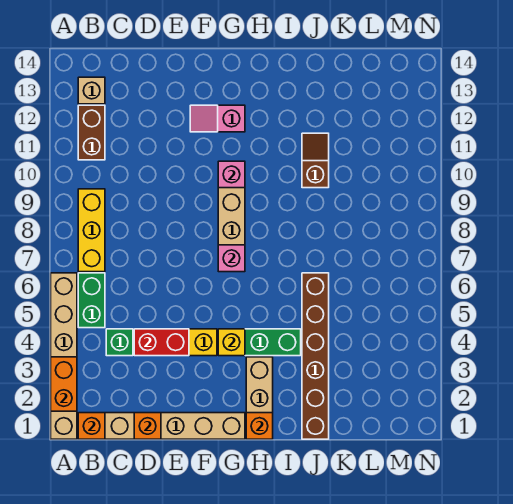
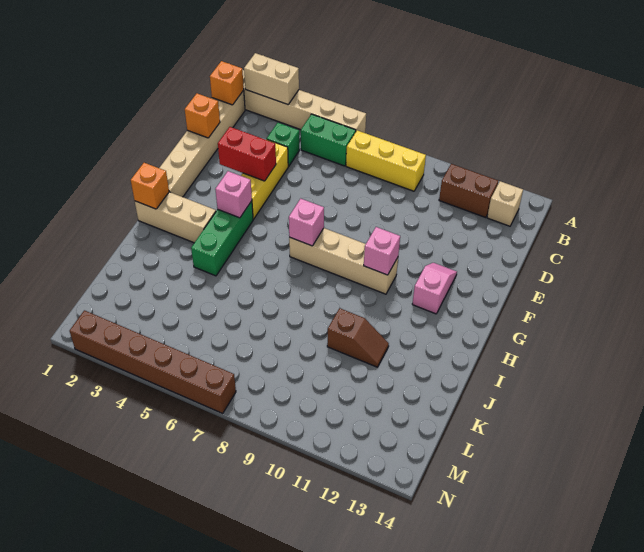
orange brick A2:A3 level 2 -> tan brick A2:A3 level 2
red brick D4:E4 level 2 -> red brick E3:E4 level 2
yellow brick G4 level 2 -> pink brick G4 level 2
brown brick J1:J6 level 1 -> brown brick N2:N7 level 1

